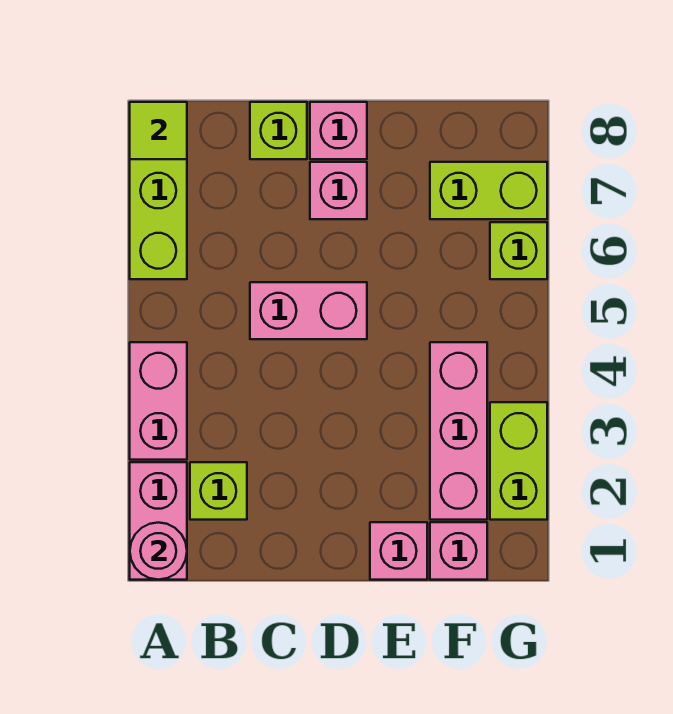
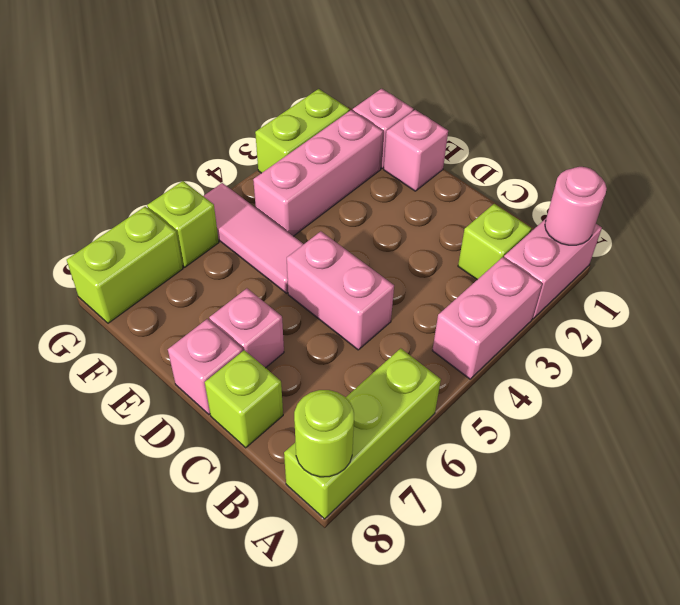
lime tile A8 level 2 -> lime round brick A8 level 2
none -> pink tile E5:G5 level 1
lime brick F7:G7 level 1 -> lime brick G7:G8 level 1

